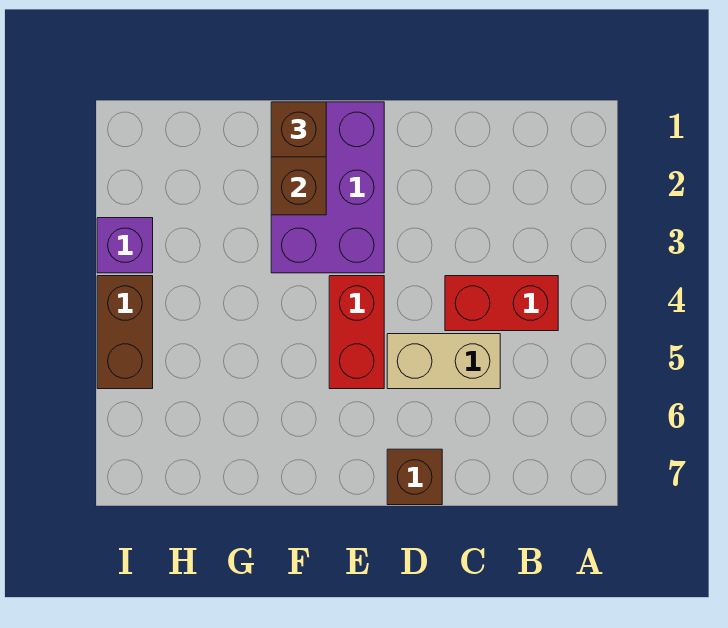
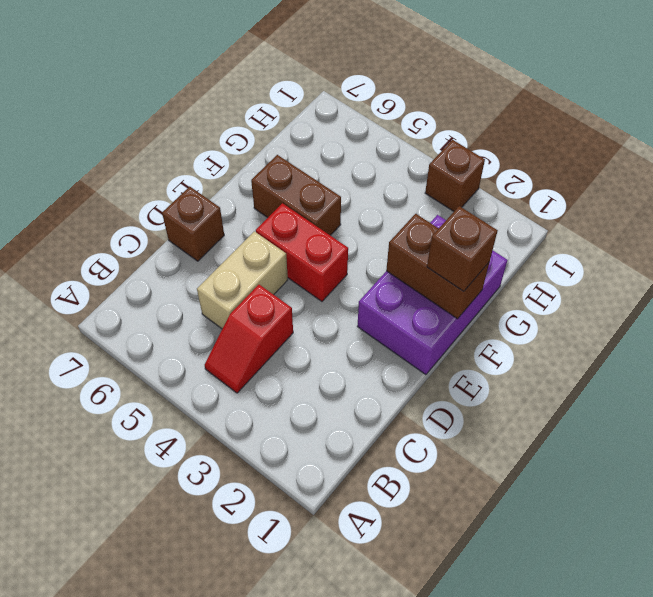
red brick B4:C4 level 1 -> red slope B4:C4 level 1 top C
purple brick E1:F3 level 1 -> purple brick E1:G2 level 1
purple brick I3 level 1 -> brown brick I3 level 1
brown brick I4:I5 level 1 -> brown brick F5:F6 level 1

